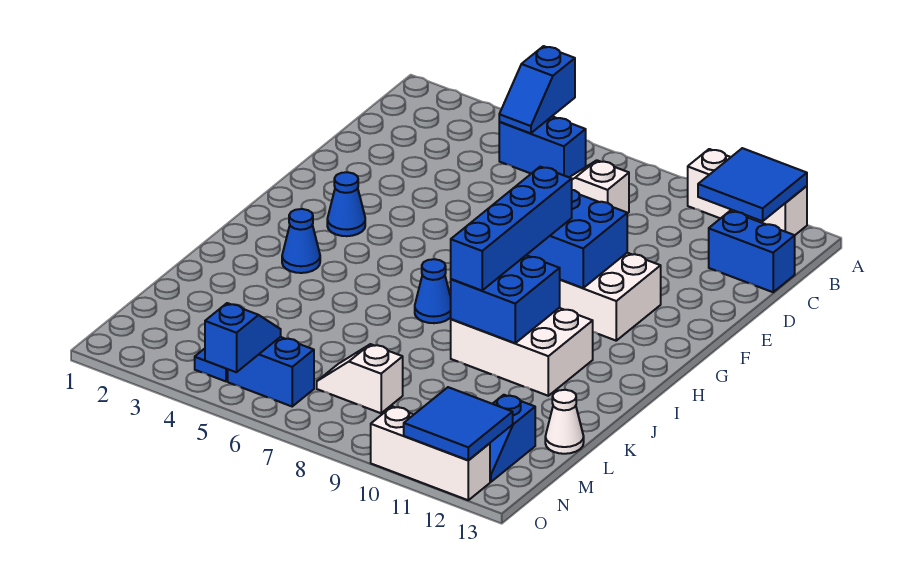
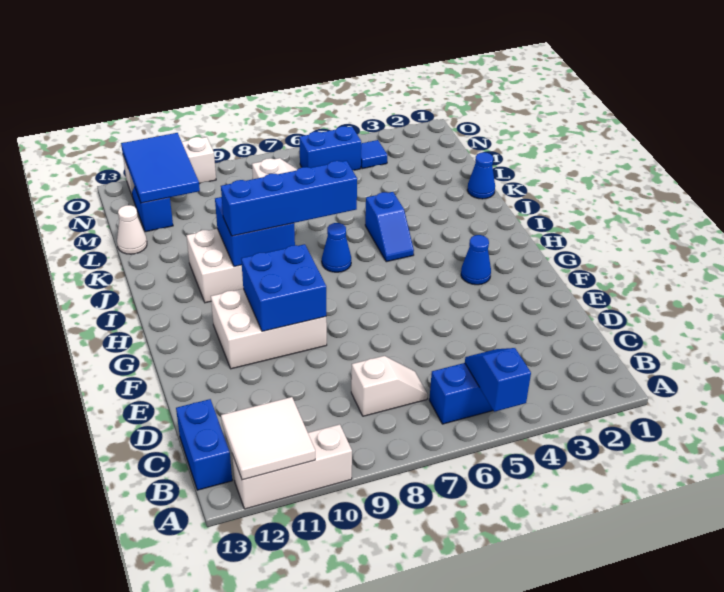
blue tile A11:B12 level 2 -> white tile A11:B12 level 2
blue brick C12:C13 level 1 -> blue brick B13:C13 level 1
blue brick G9:J9 level 3 -> blue brick I7:I10 level 3
blue cone I3 level 1 -> blue cone K1 level 1
blue slope N5:O5 level 2 top O -> blue slope I5:J5 level 1 top J
blue tile N11:O12 level 2 -> blue tile M11:O12 level 2

